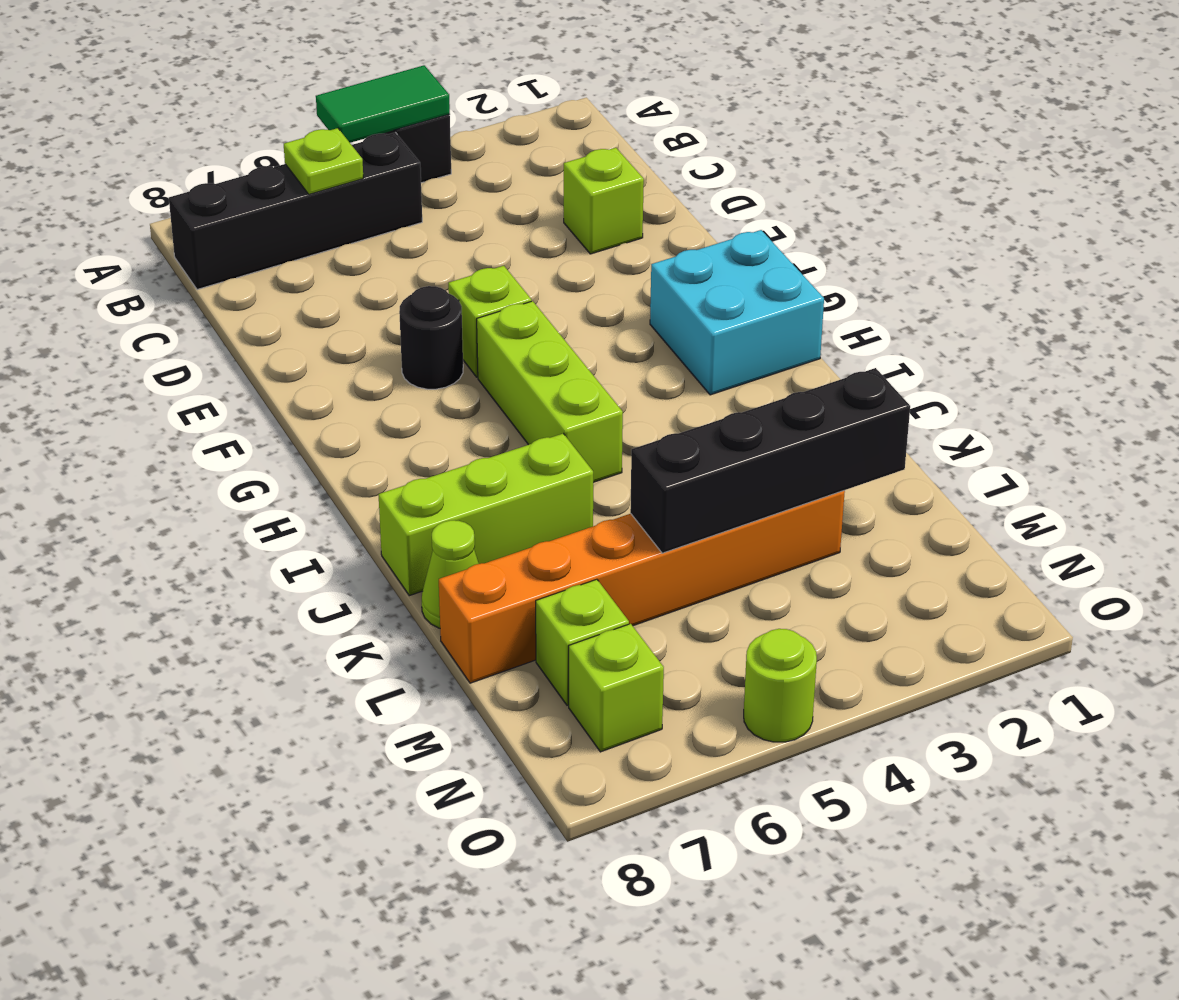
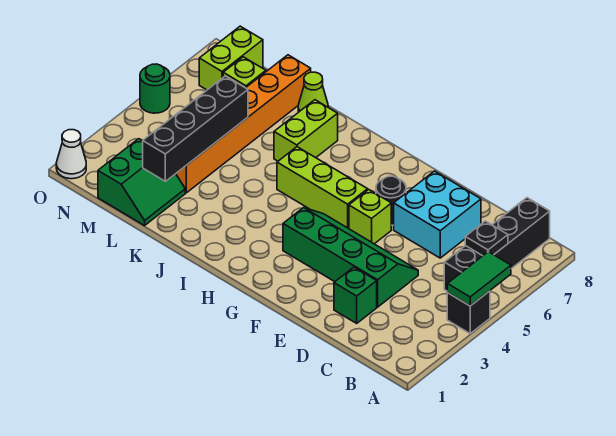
lime plate B6 level 2 -> black plate B6 level 2
lime brick D2 level 1 -> green brick D2 level 1
none -> green slope D3:G4 level 1 top 3
cyan brick G1:H2 level 1 -> cyan brick D6:E7 level 1
lime brick J6:J8 level 1 -> lime brick J6:J7 level 1
none -> green slope L1:M2 level 1 top M
lime brick N7 level 1 -> lime brick N7:N8 level 1
none -> white cone O1 level 1
lime round brick O5 level 1 -> green round brick O5 level 1

